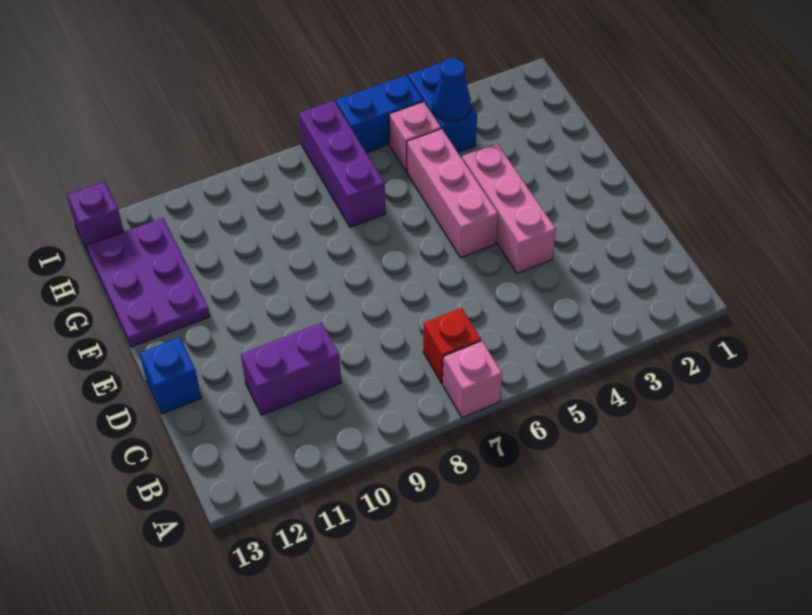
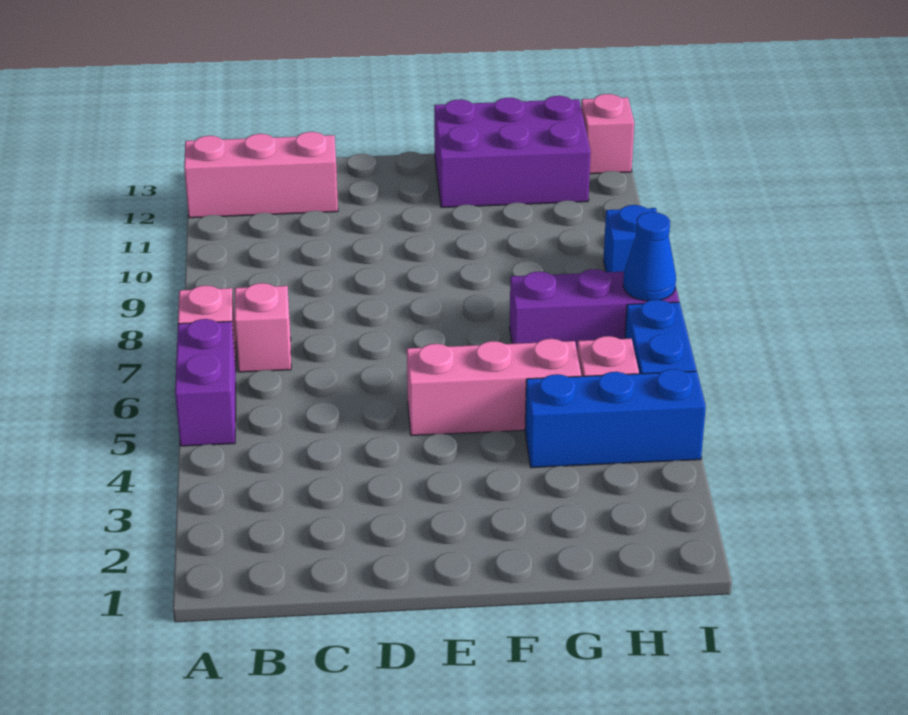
red brick B7 level 1 -> pink brick B7 level 1
purple brick C10:C11 level 1 -> purple brick A5:A6 level 1
pink brick D4:F4 level 1 -> pink brick A12:C12 level 1
blue brick D13 level 1 -> blue brick I9 level 1
purple plate F12:H13 level 1 -> purple brick F12:H13 level 1
blue brick H4:I4 level 1 -> blue brick G4:I4 level 1
blue cone H4 level 2 -> blue cone I7 level 2
purple brick I13 level 1 -> pink brick I13 level 1

